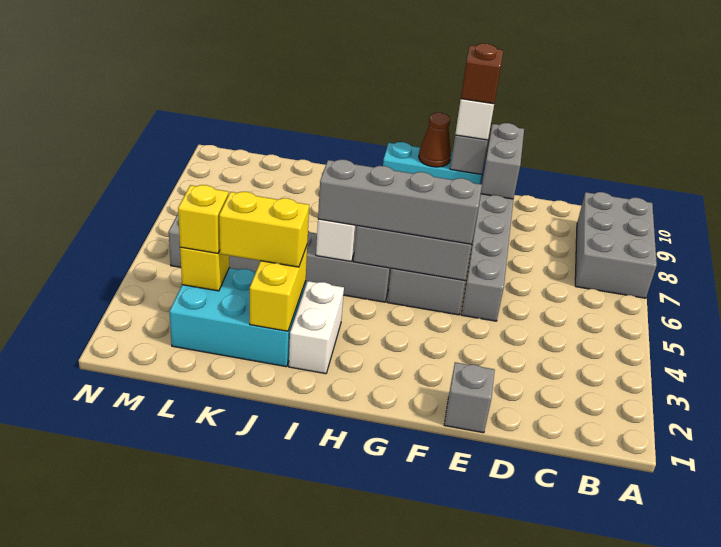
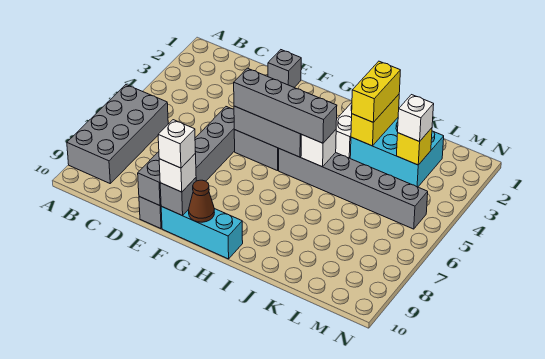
grey brick A7:B9 level 1 -> grey brick A6:B9 level 1
brown brick F10 level 4 -> white brick F10 level 4
yellow brick J3:K3 level 3 -> yellow brick J2:J3 level 3
yellow brick L3 level 3 -> white brick L3 level 3

